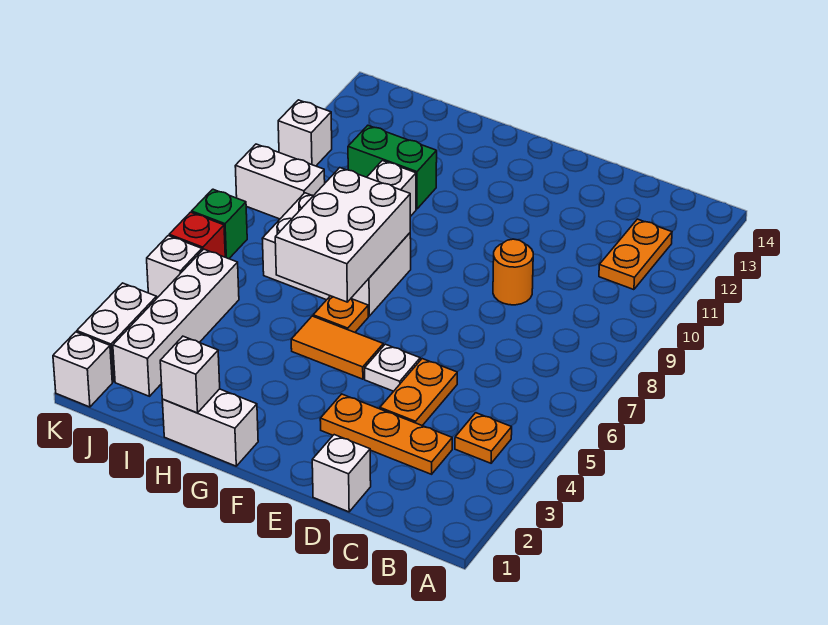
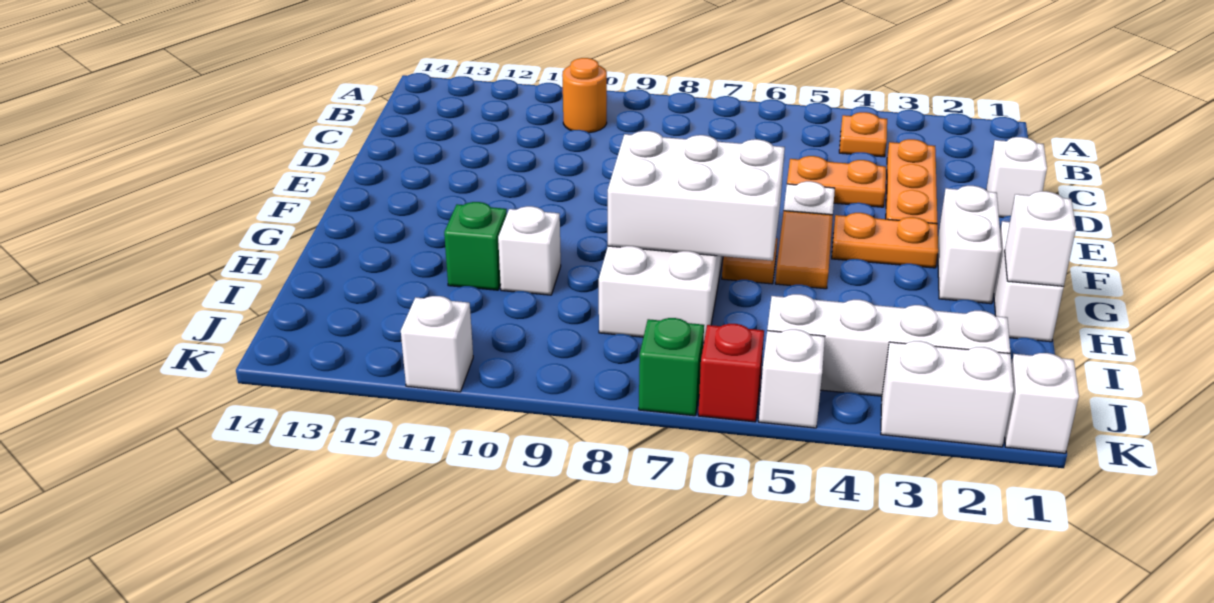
orange plate B11:B12 level 1 -> orange plate F3:F4 level 1
orange round brick D9 level 1 -> orange round brick B10 level 1
green brick H11:I11 level 1 -> green brick H11 level 1
white brick J9:K9 level 1 -> white brick F2:G2 level 1

